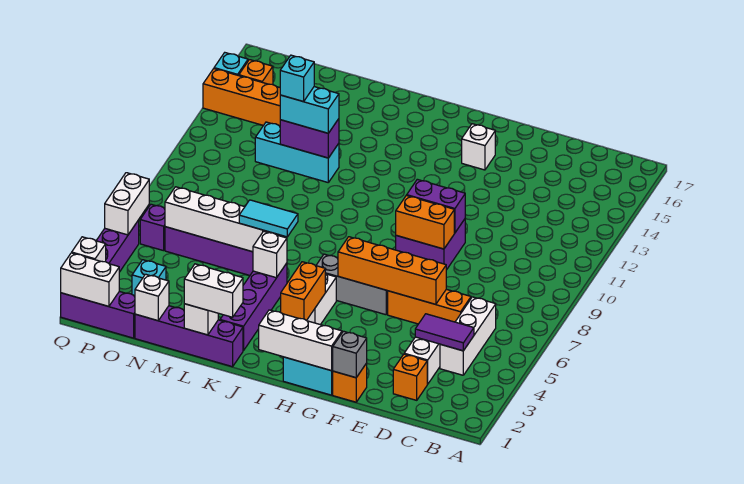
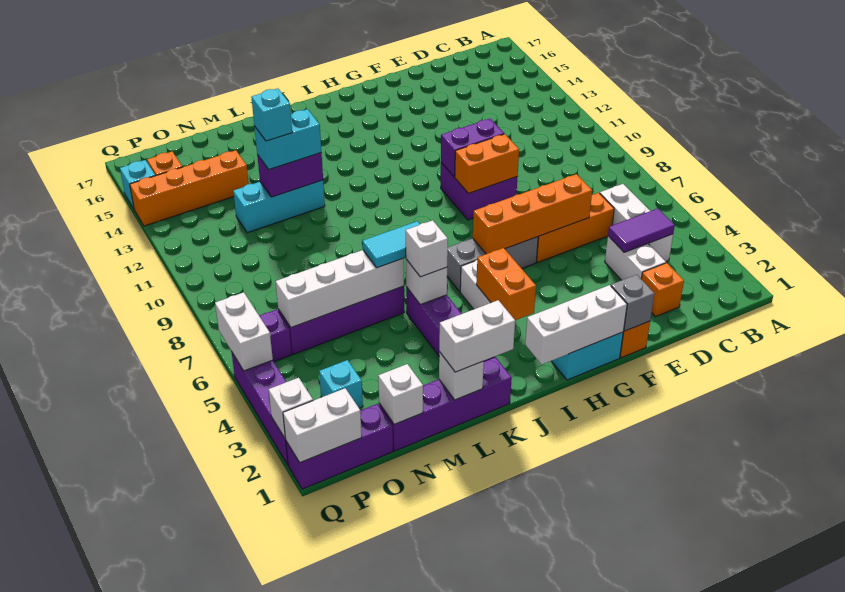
white brick G15 level 1 -> white brick K5 level 3

